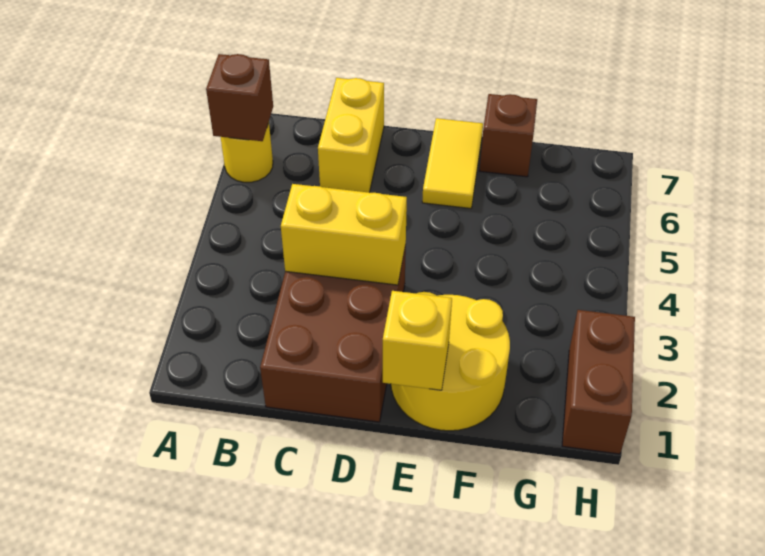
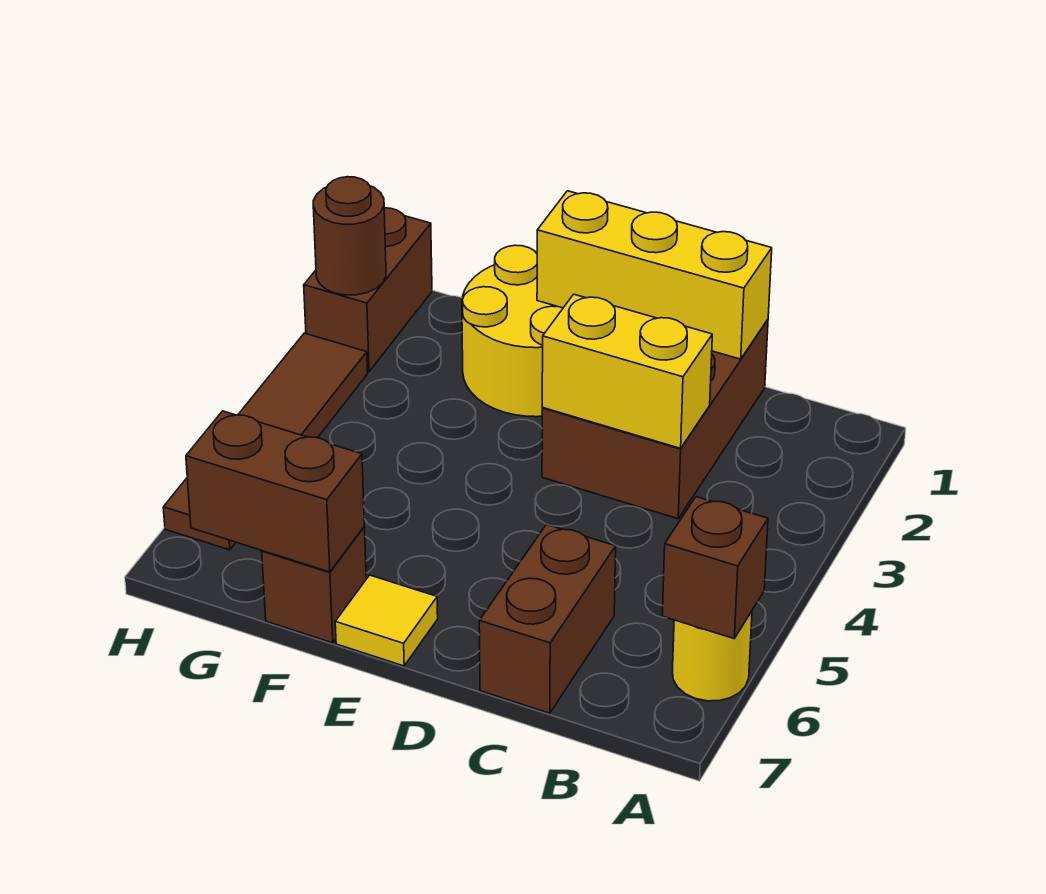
yellow brick C6:C7 level 1 -> brown brick C6:C7 level 1
yellow brick E1 level 2 -> yellow brick C1:E1 level 2
yellow tile E6:E7 level 1 -> yellow tile E7 level 1
none -> brown brick F7:G7 level 2
none -> brown round brick H2 level 2
none -> brown tile H3:H6 level 1

